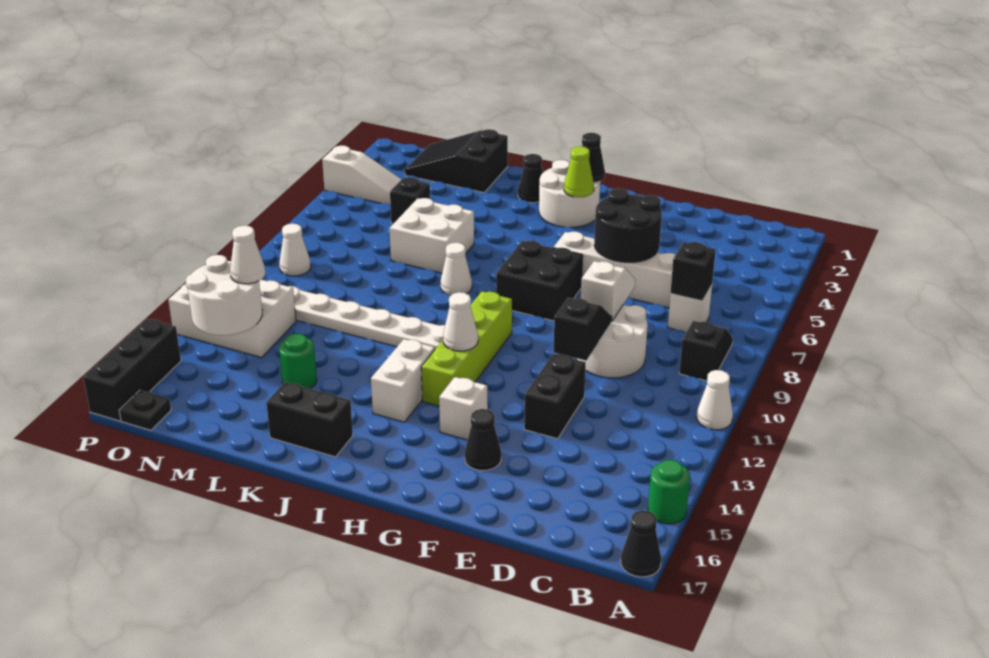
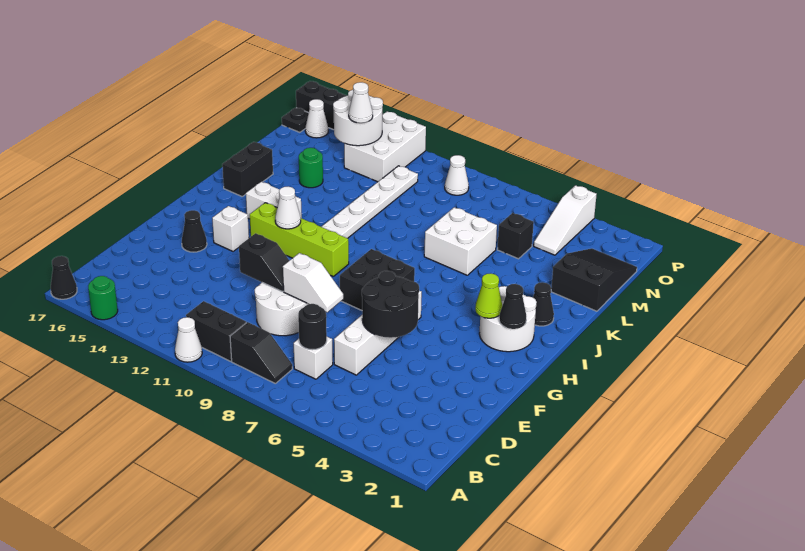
black brick C7 level 2 -> black round brick C7 level 2
black brick E12:E13 level 1 -> black brick B10:B11 level 1
white cone J8 level 1 -> white cone O16 level 1

